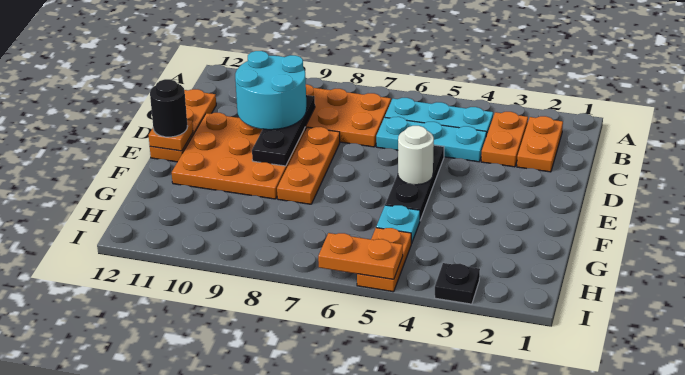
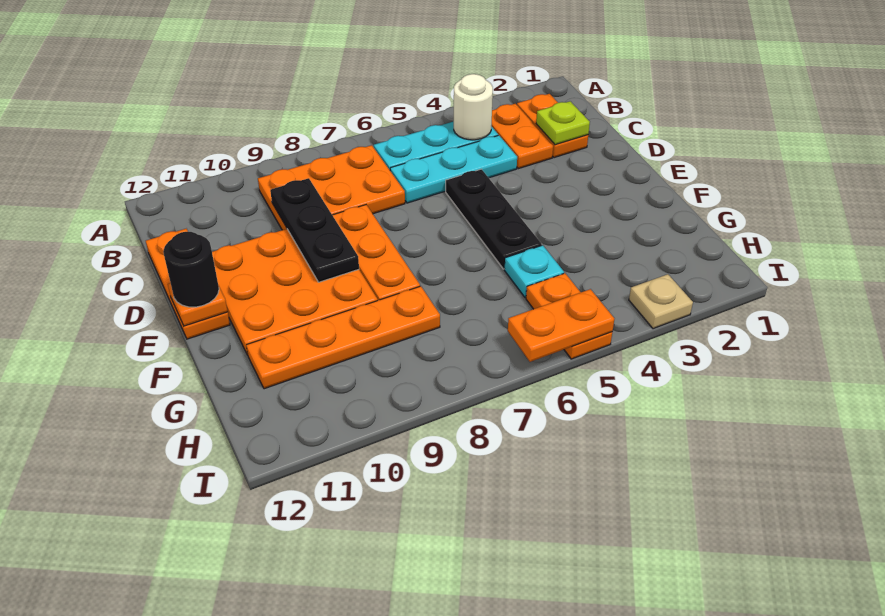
none -> lime plate C2 level 2
cyan round brick C9:D10 level 3 -> none
white round brick E5 level 2 -> white round brick B4 level 2
none -> orange plate G8:G11 level 1
black plate I3 level 1 -> tan plate I3 level 1

